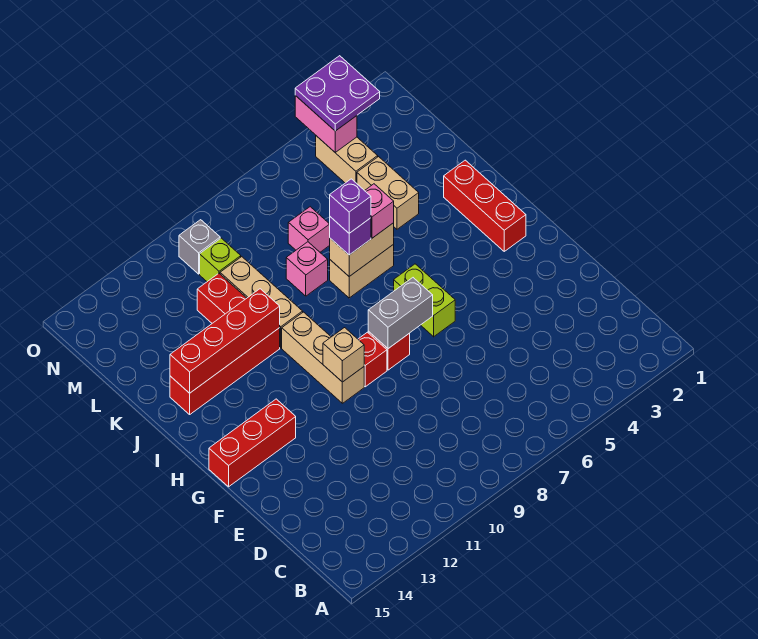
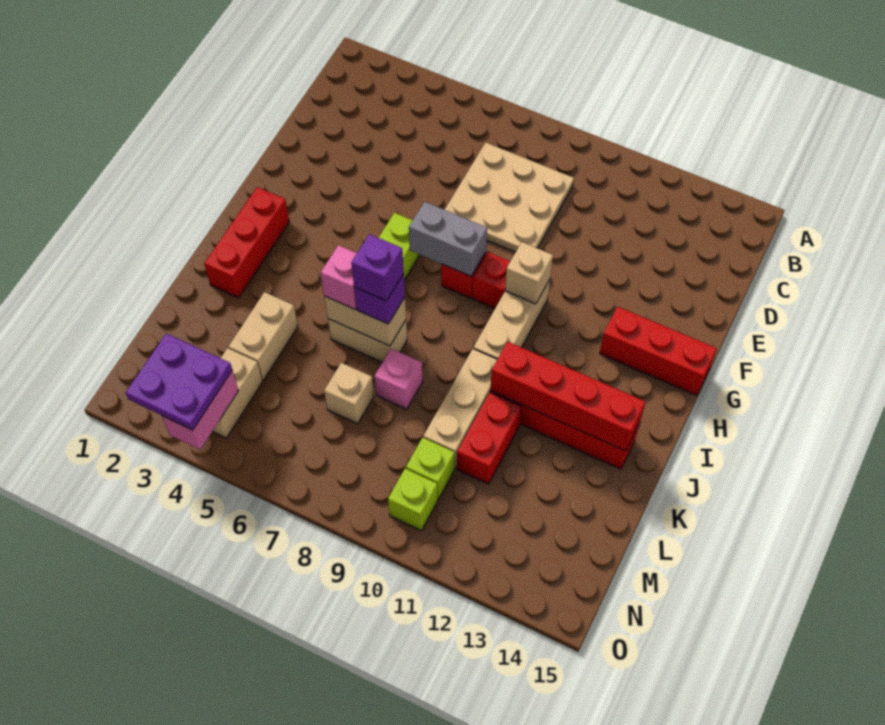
none -> tan plate C7:E9 level 1
pink brick L7 level 1 -> tan brick L7 level 1
grey brick N10 level 1 -> lime brick N10 level 1

